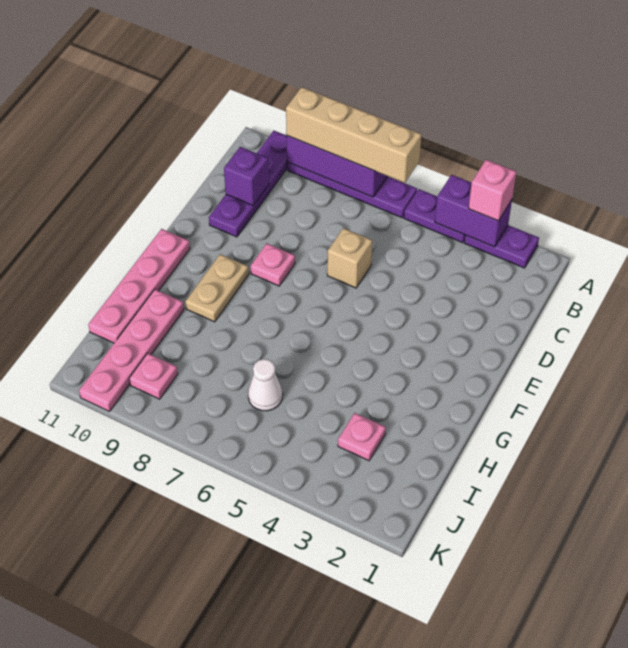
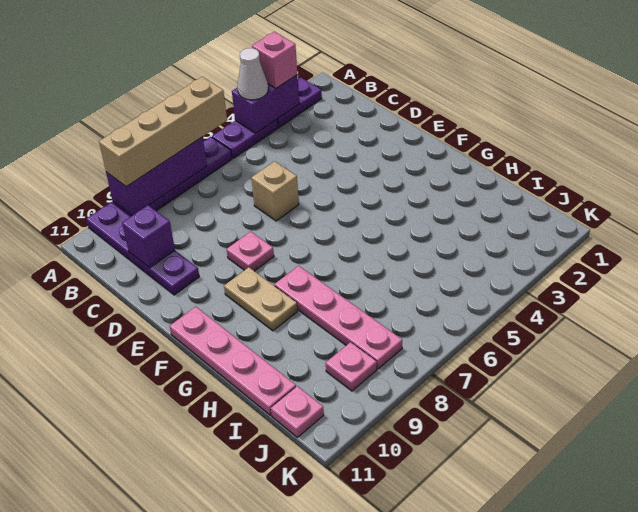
pink plate H10:K10 level 1 -> pink plate G8:J8 level 1
pink plate I3 level 1 -> pink plate J11 level 1
white cone I6 level 1 -> white cone A4 level 3

